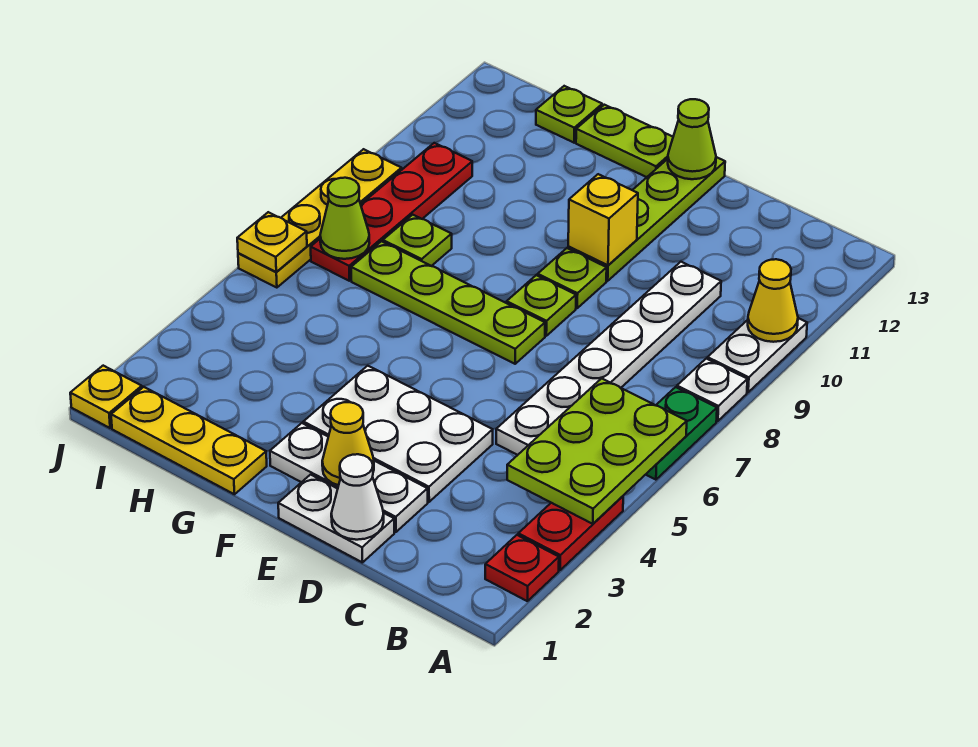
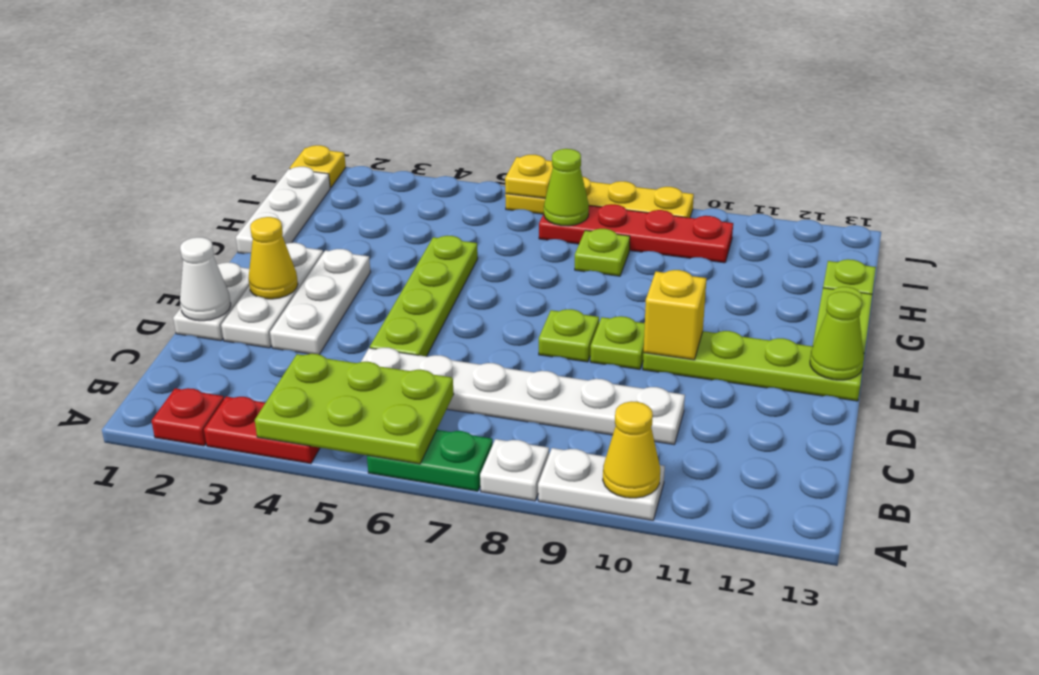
white plate D3:F4 level 1 -> white plate D3:F3 level 1
lime plate E7:H7 level 1 -> lime plate D5:G5 level 1
yellow plate G1:I1 level 1 -> white plate G1:I1 level 1

